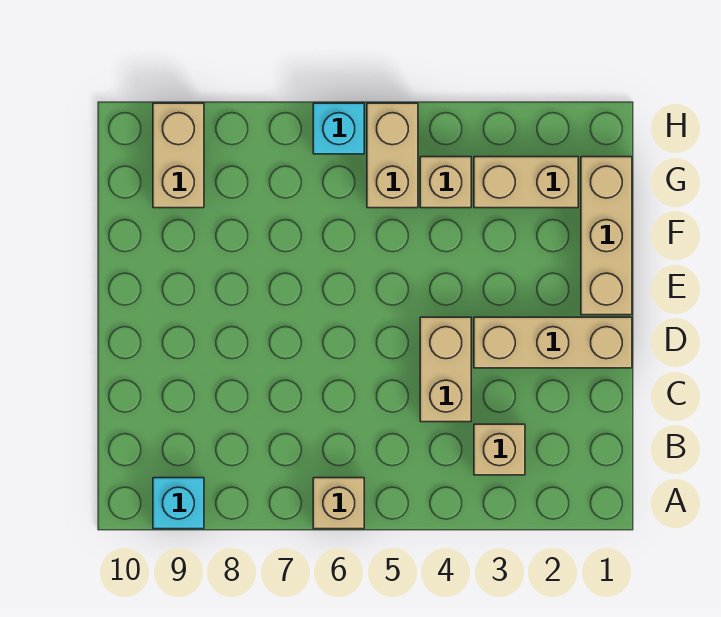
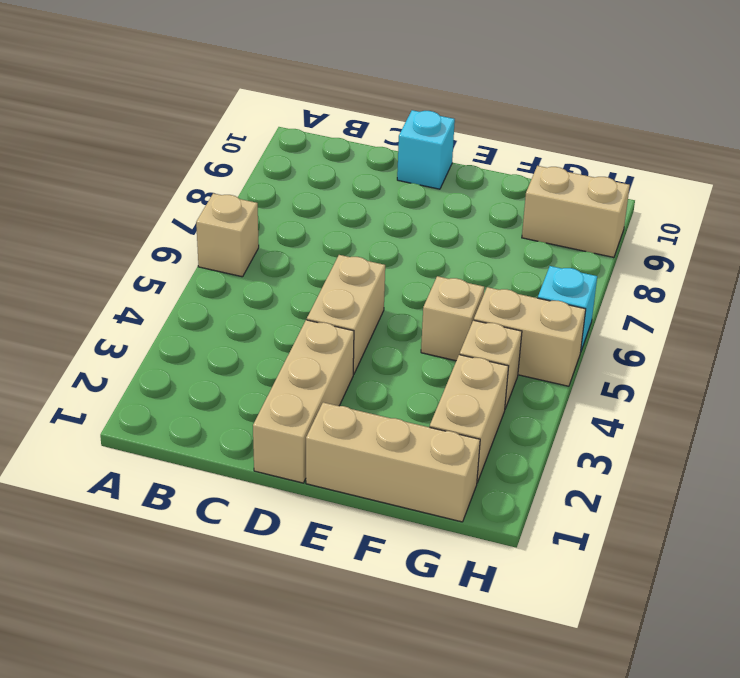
cyan brick A9 level 1 -> cyan brick D10 level 1
tan brick B3 level 1 -> tan brick F5 level 1
tan brick C4:D4 level 1 -> tan brick D4:D5 level 1

